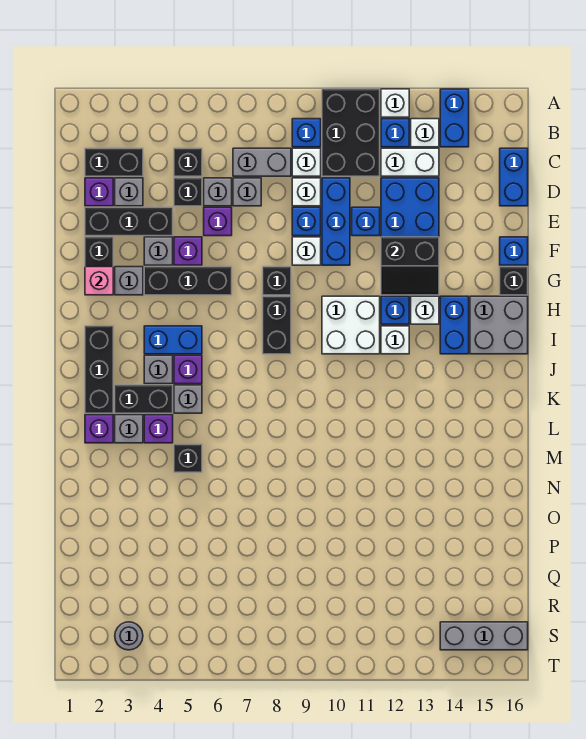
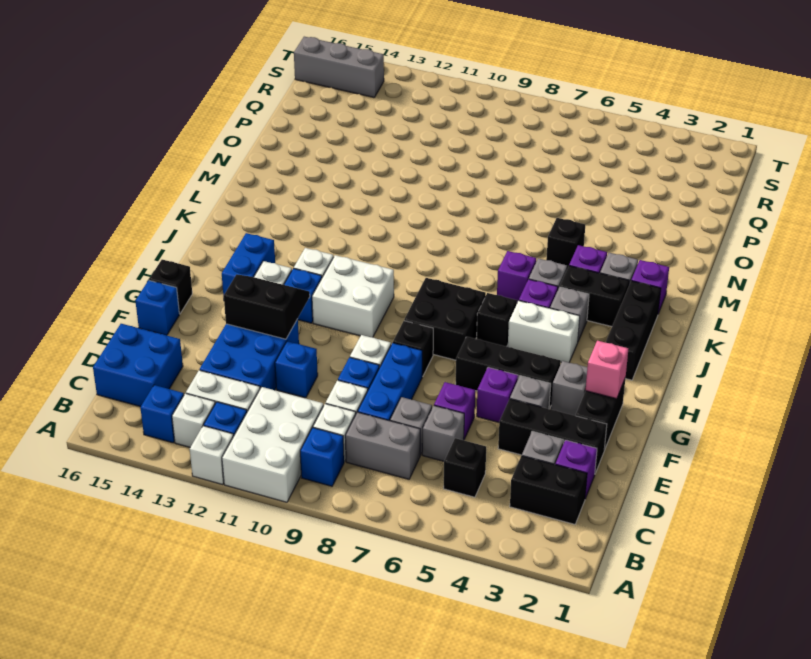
black brick A10:C11 level 1 -> white brick A10:C11 level 1
blue brick A14:B14 level 1 -> blue brick B14 level 1
blue brick C16:D16 level 1 -> blue brick C15:D16 level 1
black brick D5 level 1 -> black brick I6 level 1
blue brick D10:F10 level 1 -> blue brick D8:F8 level 1
black brick H8:I8 level 1 -> black brick H7:I8 level 1
grey brick H15:I16 level 1 -> none
blue brick I4:I5 level 1 -> white brick I4:I5 level 1
none -> purple brick K6 level 1
grey round brick S3 level 1 -> none

